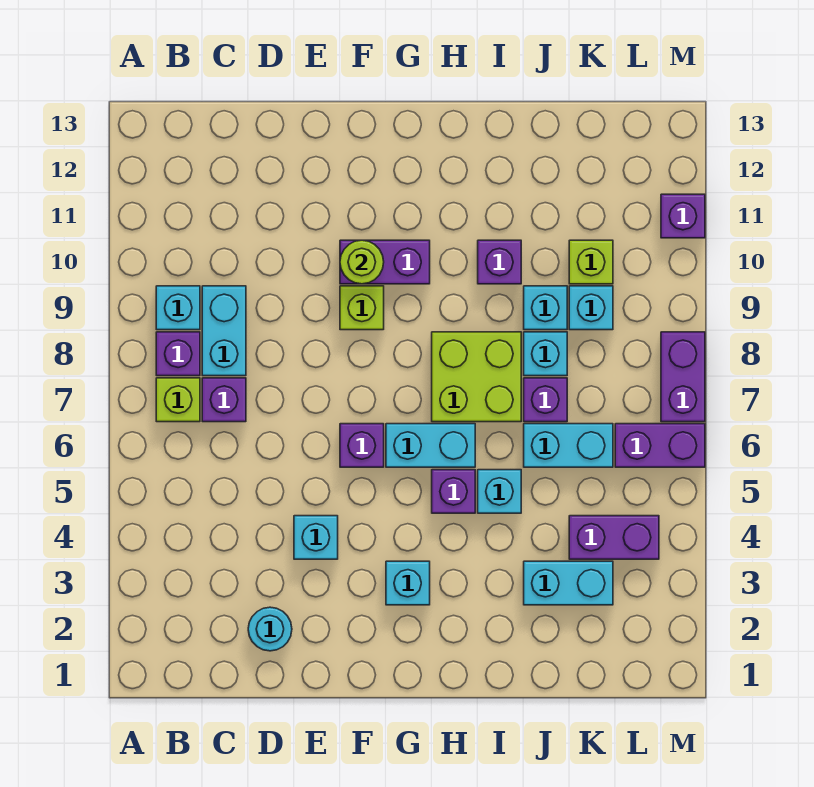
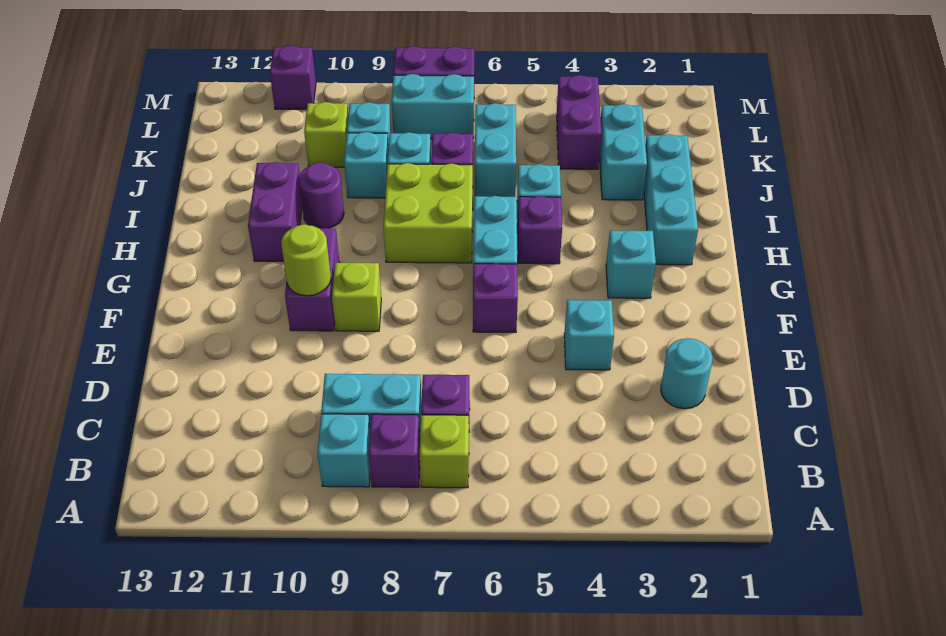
none -> cyan brick H2:J2 level 1
purple brick I10 level 1 -> purple round brick I10 level 1
purple brick L6:M6 level 1 -> purple brick H11:I11 level 1
none -> cyan brick L7:L8 level 1

